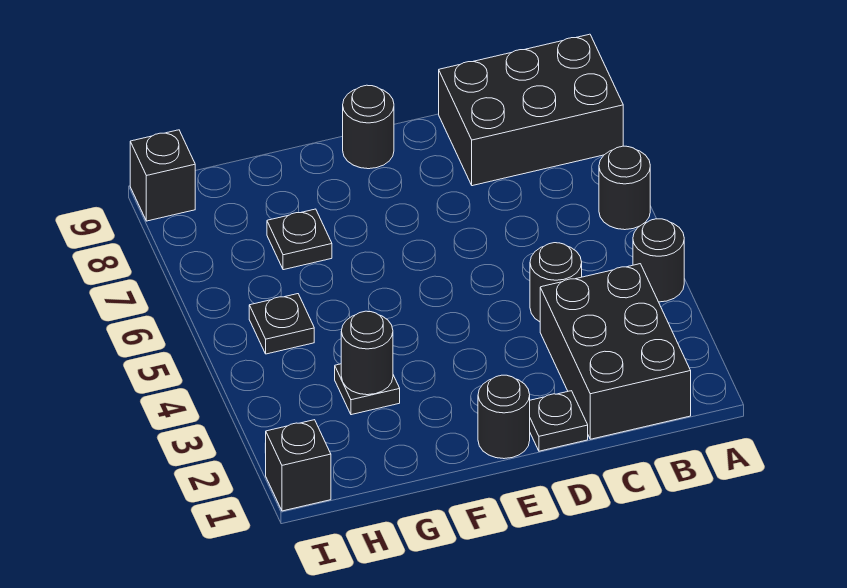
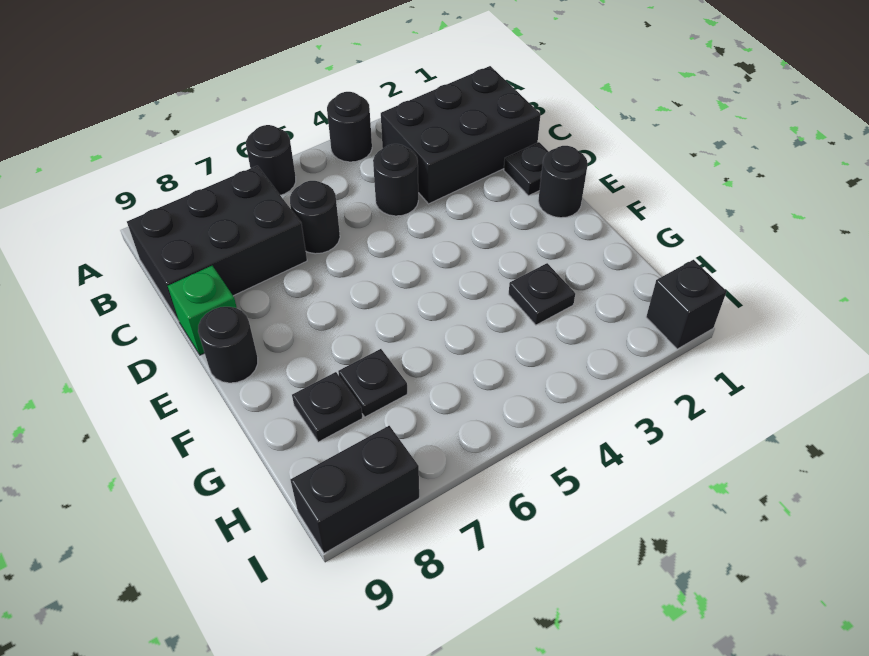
black brick A8:C9 level 1 -> black brick B7:C9 level 1
none -> green brick D9 level 1
black round brick G3 level 2 -> black round brick C6 level 1
black plate H5 level 1 -> black plate G8 level 1
black brick I9 level 1 -> black brick I8:I9 level 1

